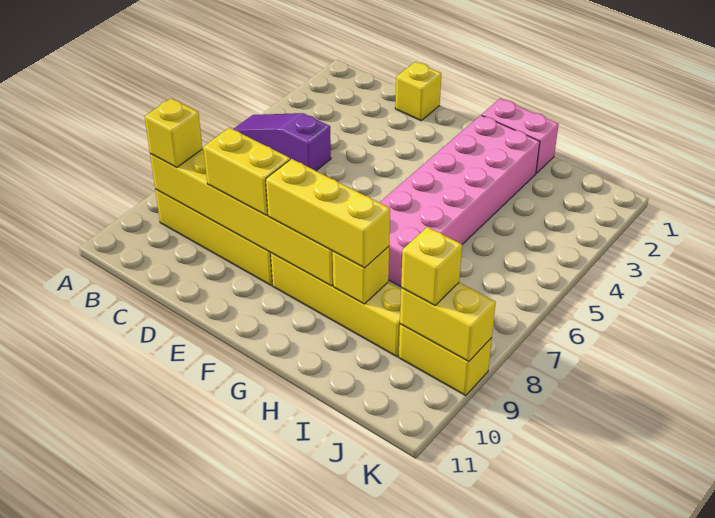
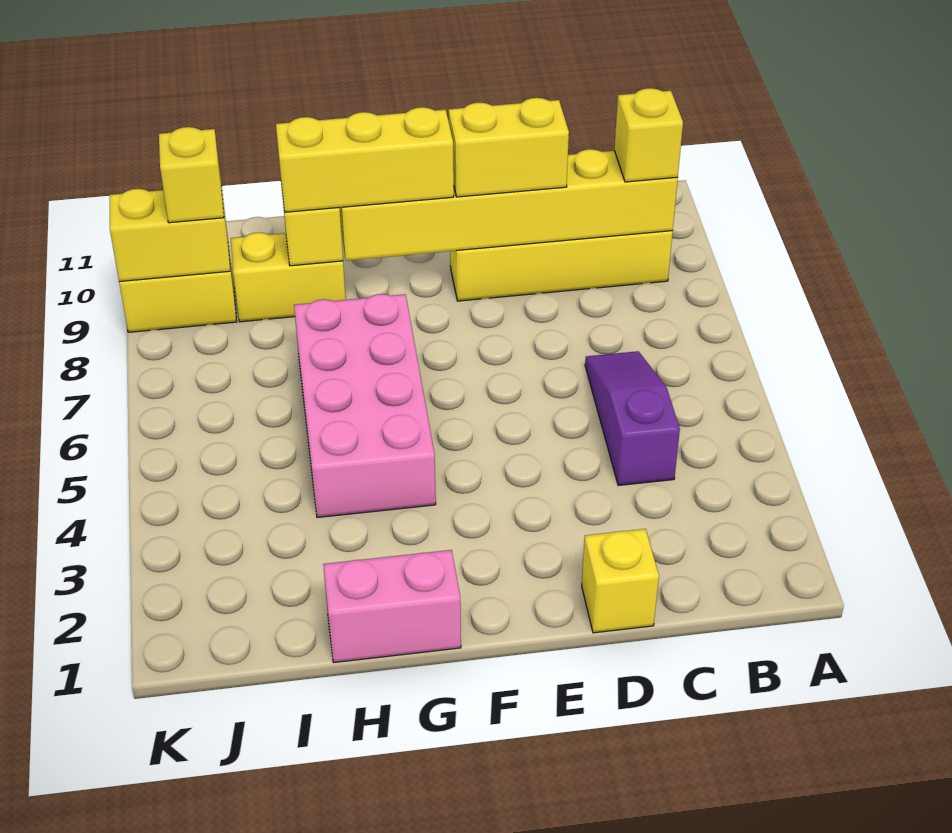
purple slope A5:C5 level 1 top C -> purple slope C4:C6 level 1 top 4
yellow brick F9:I9 level 1 -> yellow brick H9:I9 level 1
pink brick G2:H7 level 1 -> pink brick G4:H7 level 1

